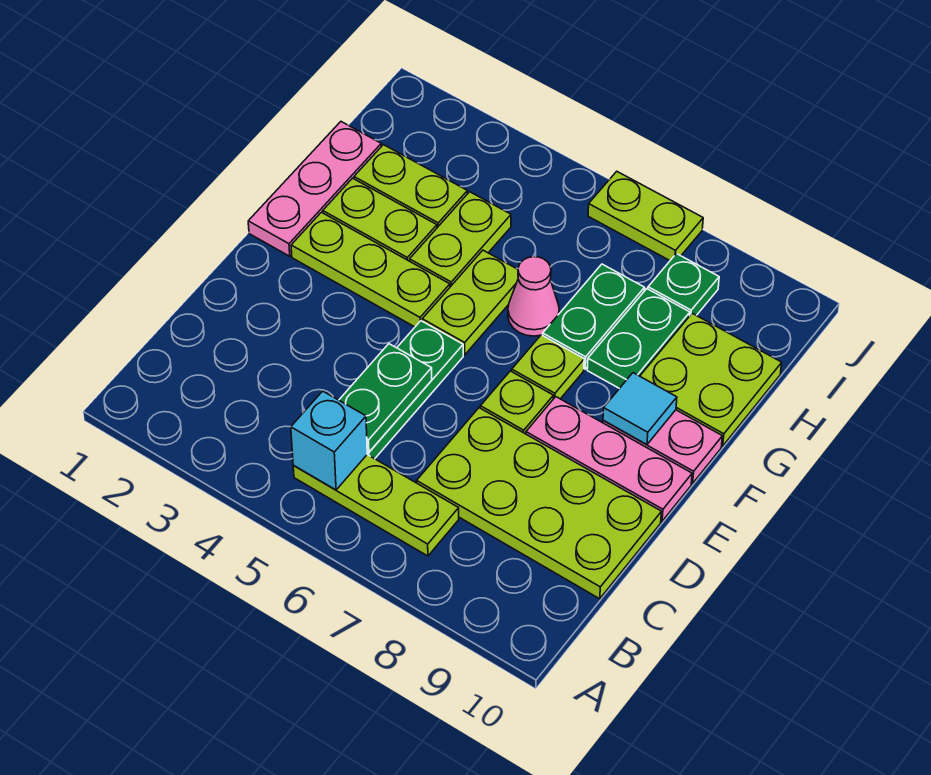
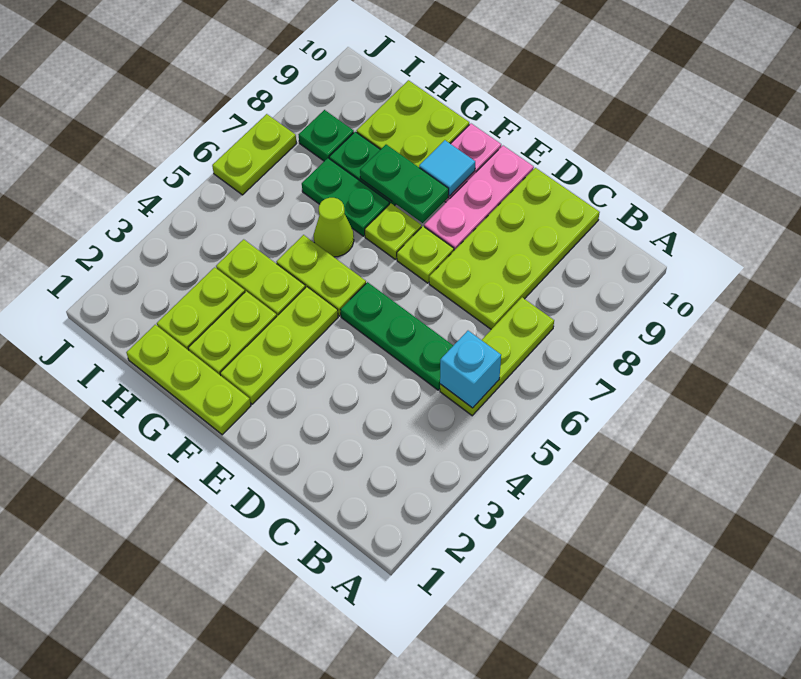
green plate C5:D5 level 2 -> green plate F8:G8 level 2
pink plate F1:H1 level 1 -> lime plate F1:H1 level 1
pink cone G6 level 1 -> lime cone G6 level 1

